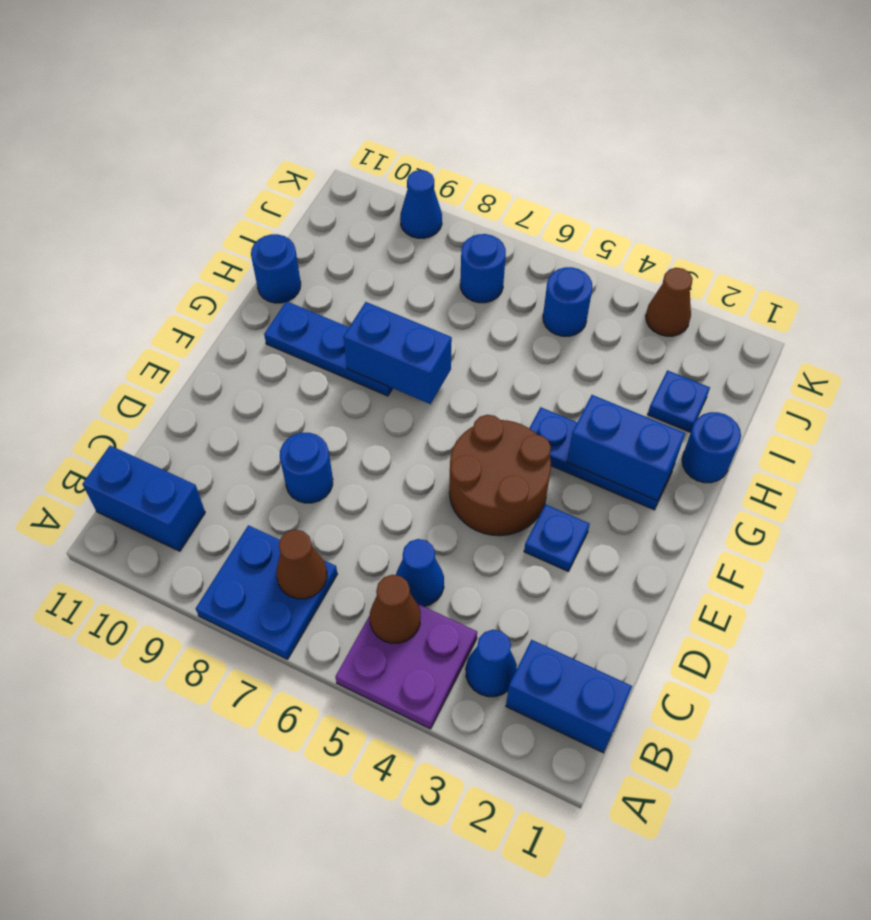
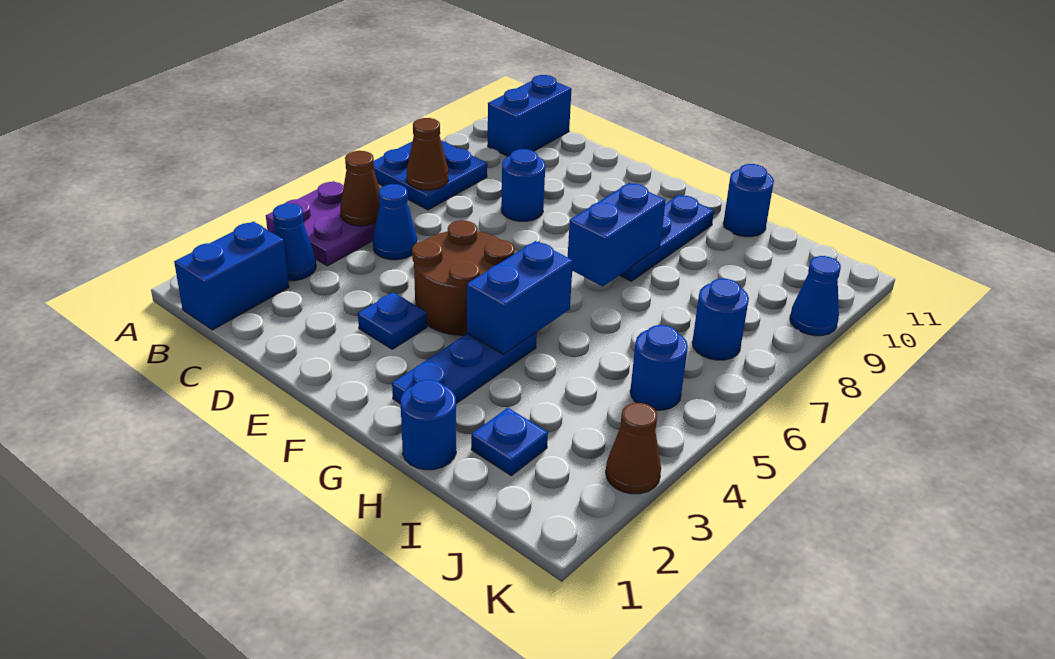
blue brick G2:G3 level 2 -> blue brick G4:G5 level 2

